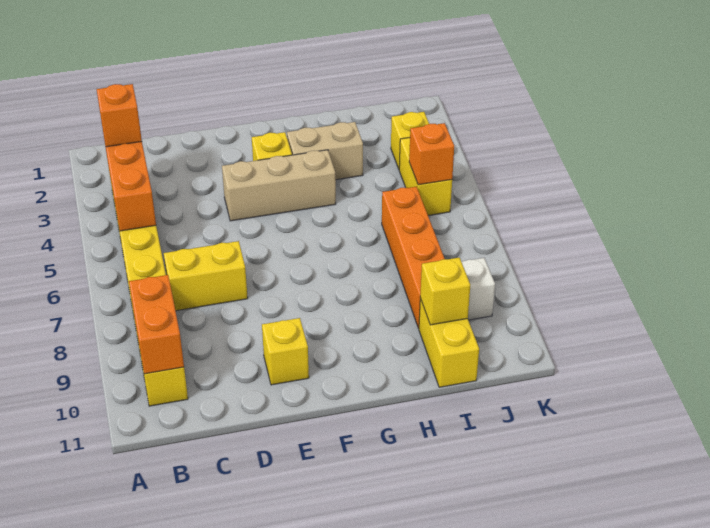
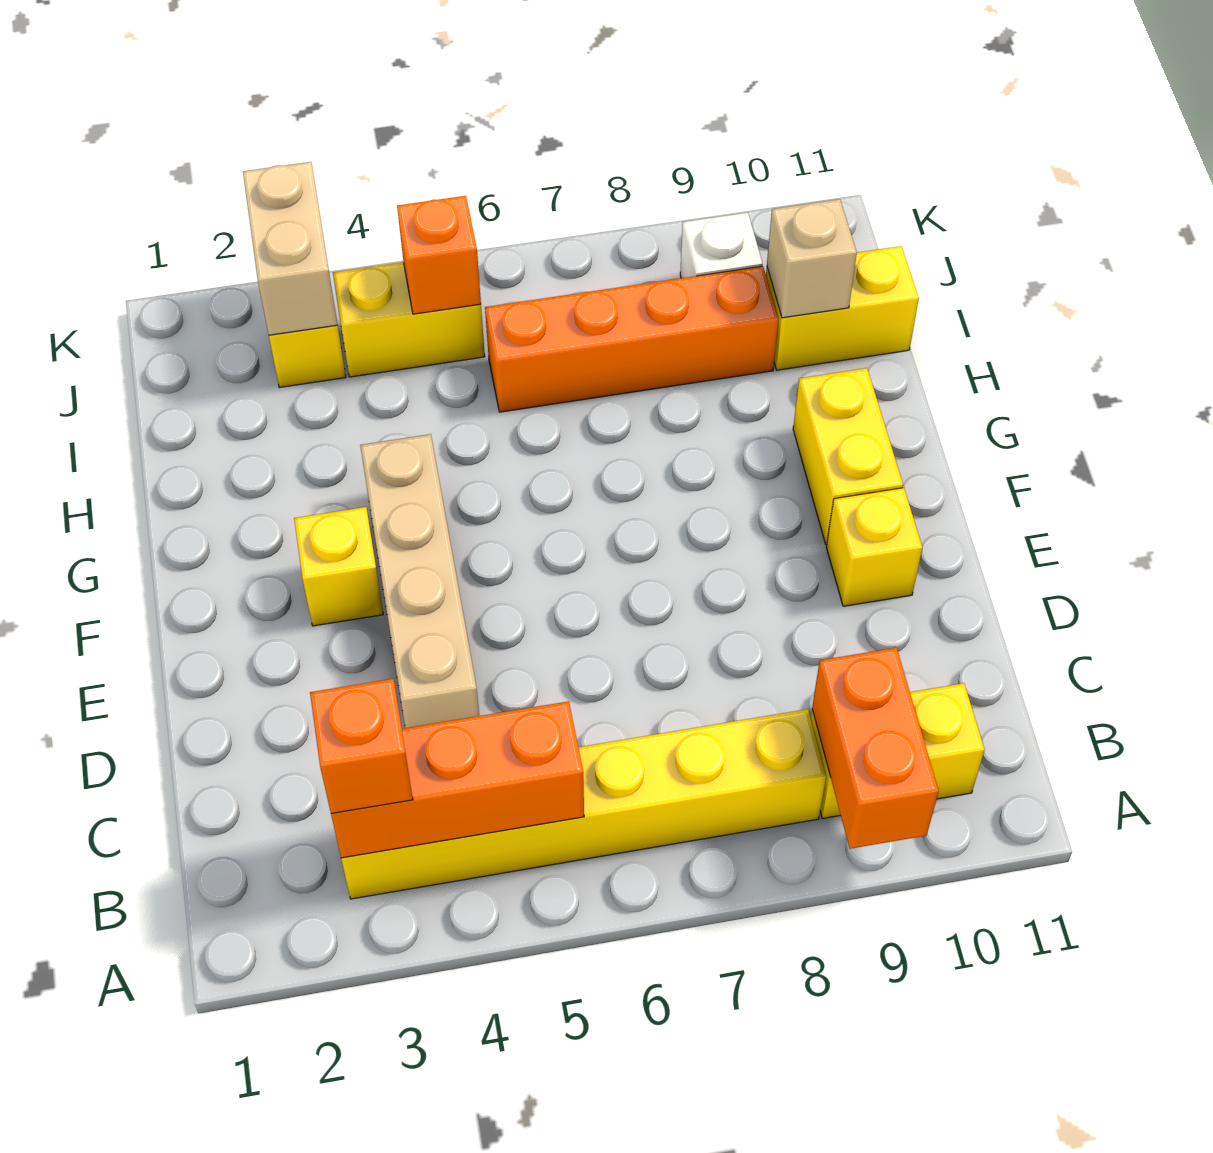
orange brick B9:B10 level 2 -> orange brick A9:B9 level 2
yellow brick C7:D7 level 1 -> yellow brick F10:G10 level 1
tan brick E4:G4 level 1 -> tan brick D4:G4 level 1
tan brick G3:H3 level 1 -> tan brick J3:K3 level 2
yellow brick I10 level 2 -> tan brick I10 level 2

